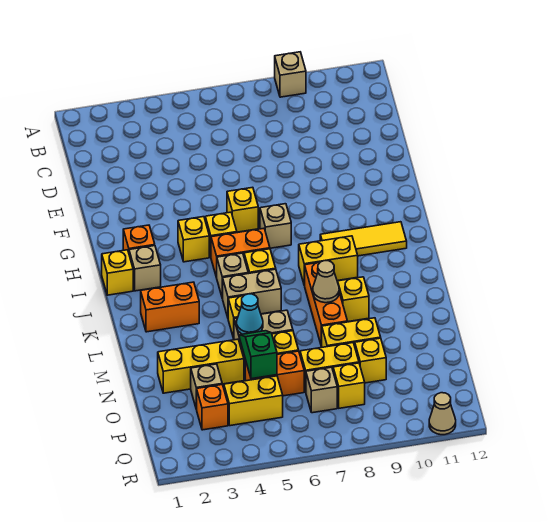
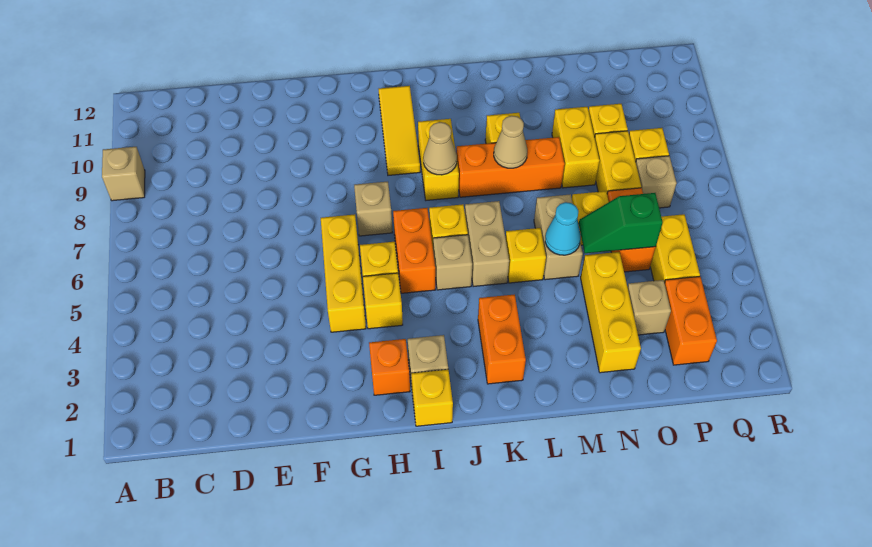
yellow brick G6 level 1 -> yellow brick G4:G6 level 1
orange brick P3 level 1 -> orange brick P2:P3 level 1
tan cone R11 level 1 -> tan cone J8 level 2

